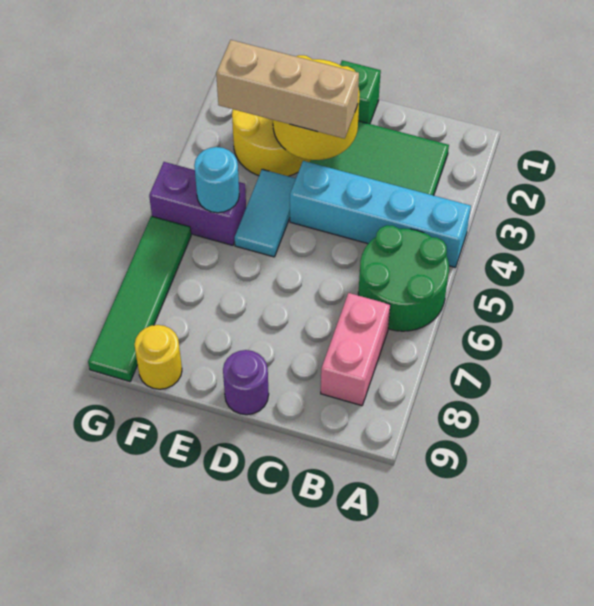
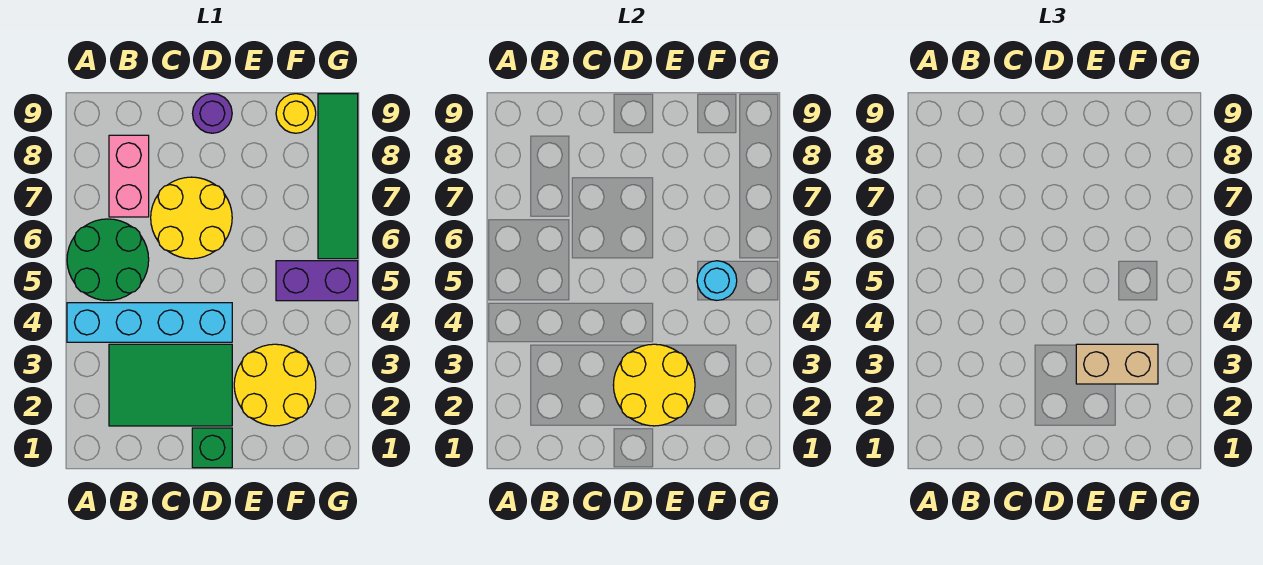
none -> yellow round brick C6:D7 level 1
tan brick D3:F3 level 3 -> tan brick E3:F3 level 3
cyan tile E4:E5 level 1 -> none

